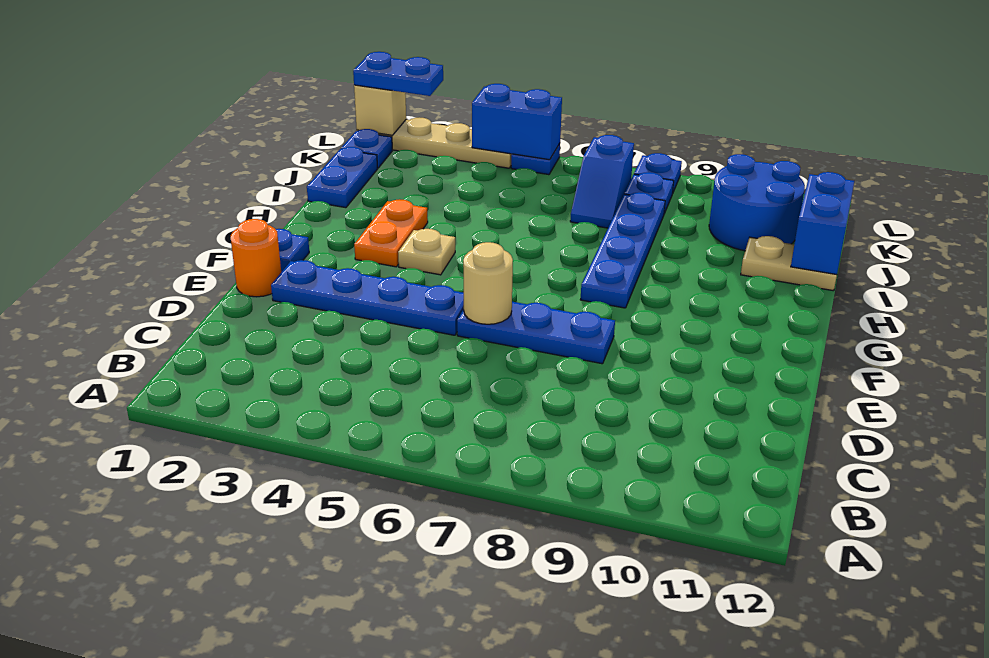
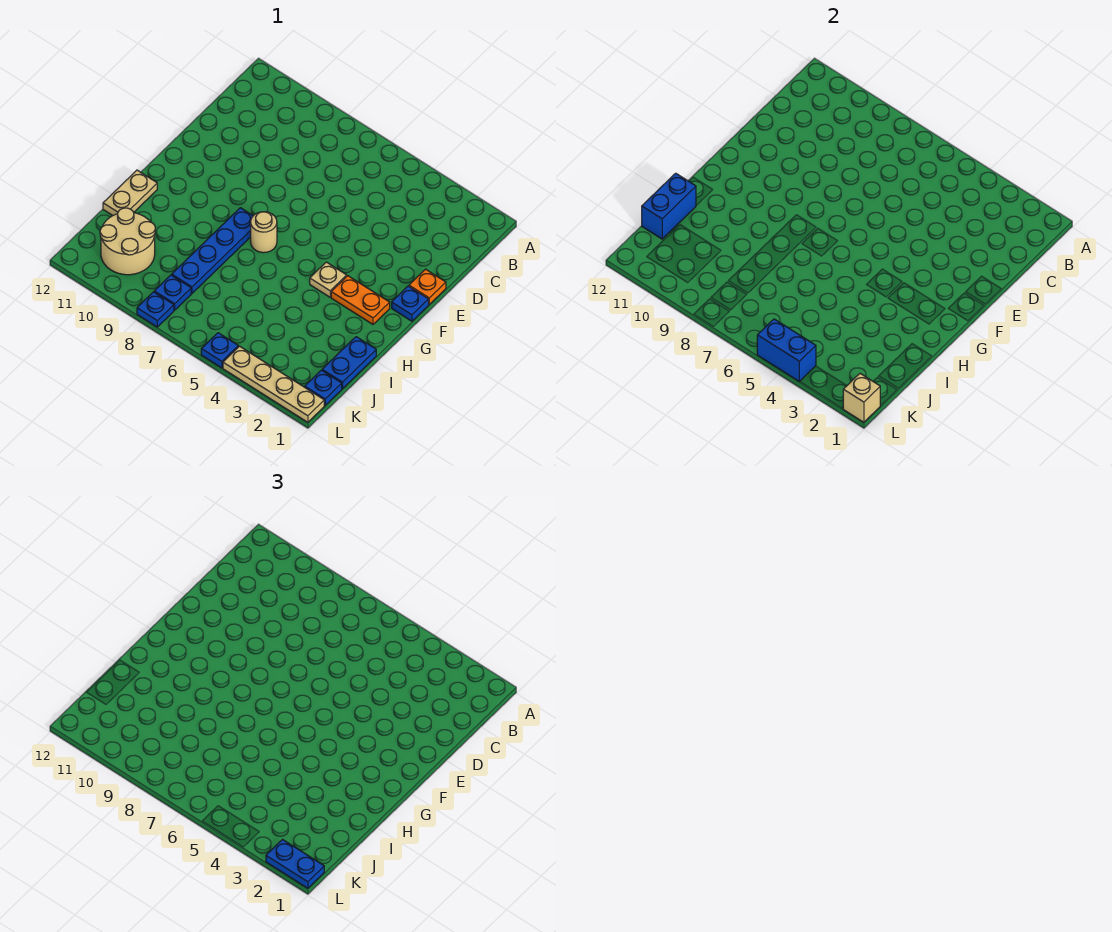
orange round brick E1 level 1 -> orange plate E1 level 1
blue plate E2:E5 level 1 -> none
blue plate E6:E8 level 1 -> none
tan round brick E6 level 2 -> tan round brick G7 level 1
orange plate G3:H3 level 1 -> orange plate G2:G3 level 1
tan plate I11:I12 level 1 -> tan plate H12:I12 level 1
blue slope J7:K7 level 1 top K -> none
blue round brick J10:K11 level 1 -> tan round brick J10:K11 level 1

